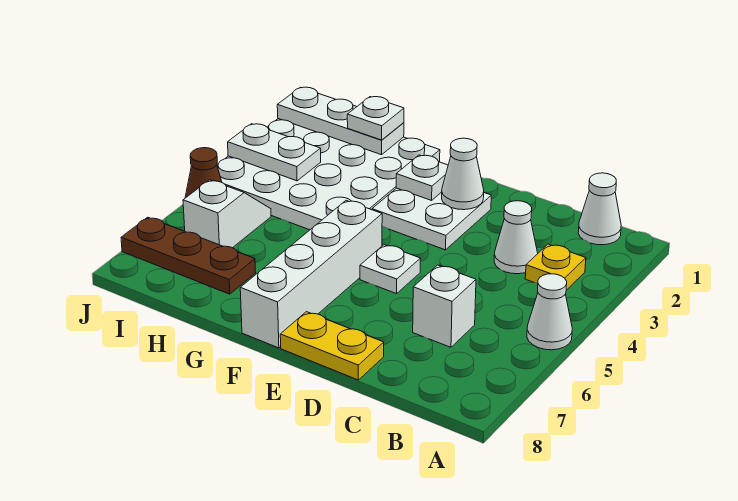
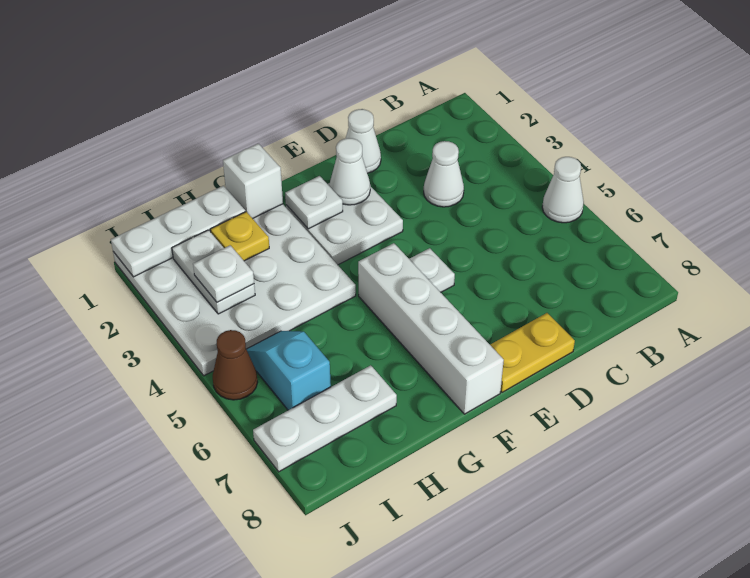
white cone B1 level 1 -> white cone D1 level 1
yellow plate B3 level 1 -> yellow plate H2 level 2
white brick C6 level 1 -> white brick G1 level 2
white plate H1 level 3 -> white plate I3 level 3
brown plate H7:J7 level 1 -> white plate H7:J7 level 1
white plate I3:J3 level 2 -> white plate I2:I3 level 2
white slope I5:I6 level 1 top 6 -> cyan slope I5:I6 level 1 top 6

